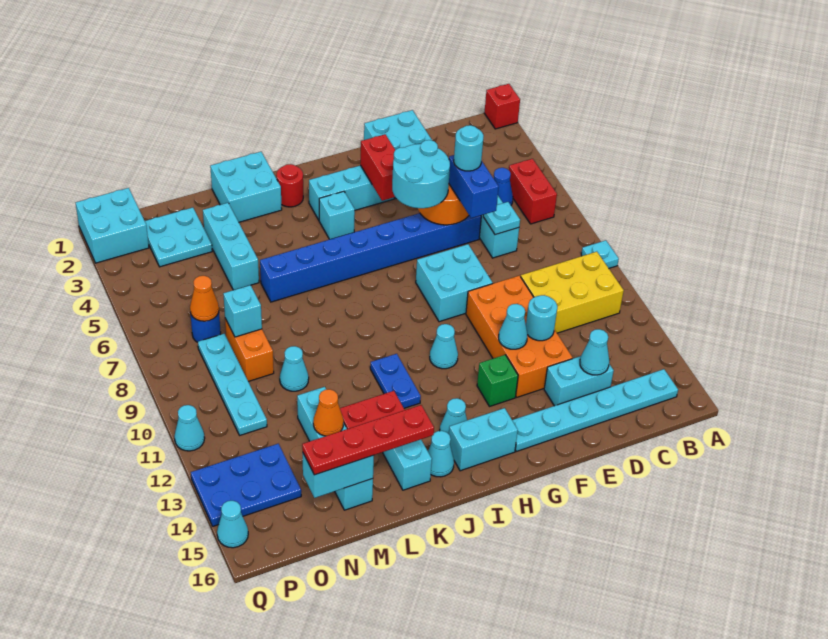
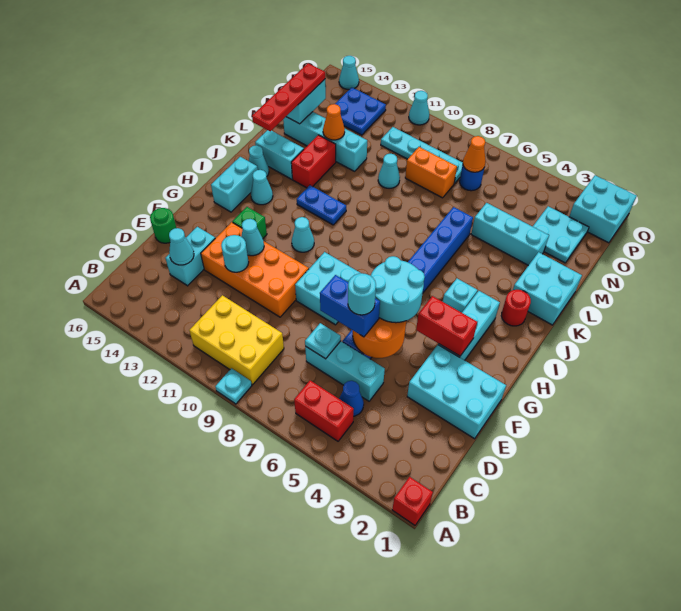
yellow brick B10:D11 level 1 -> yellow brick B9:C11 level 1
cyan plate B15:G15 level 1 -> none
none -> green round brick E16 level 1
cyan brick N8 level 2 -> none
blue plate O13:Q14 level 1 -> blue plate O13:P14 level 1

